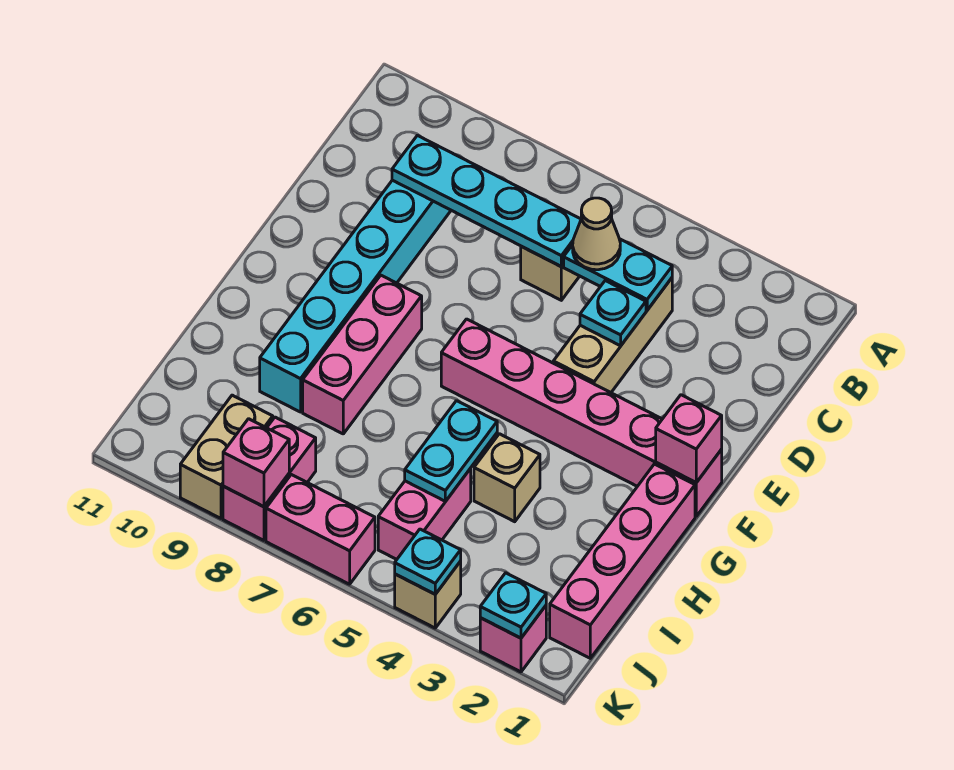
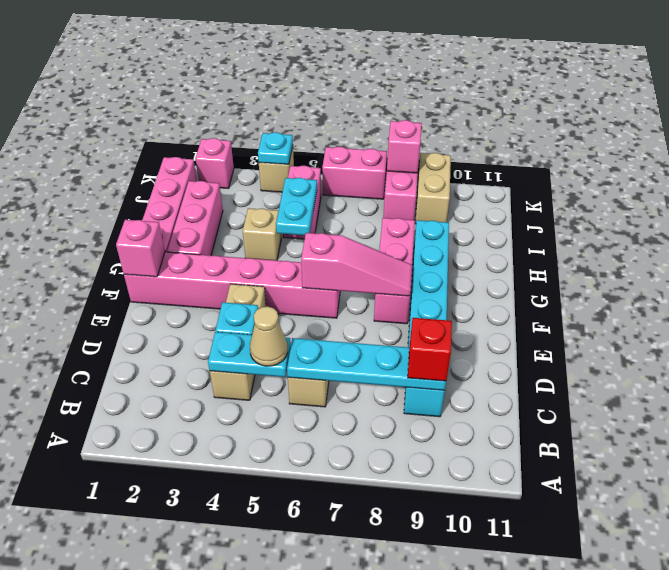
none -> red brick C9 level 3
none -> pink slope F6:F8 level 2 top 6
none -> pink brick G2:I2 level 1
cyan plate K2 level 2 -> none

